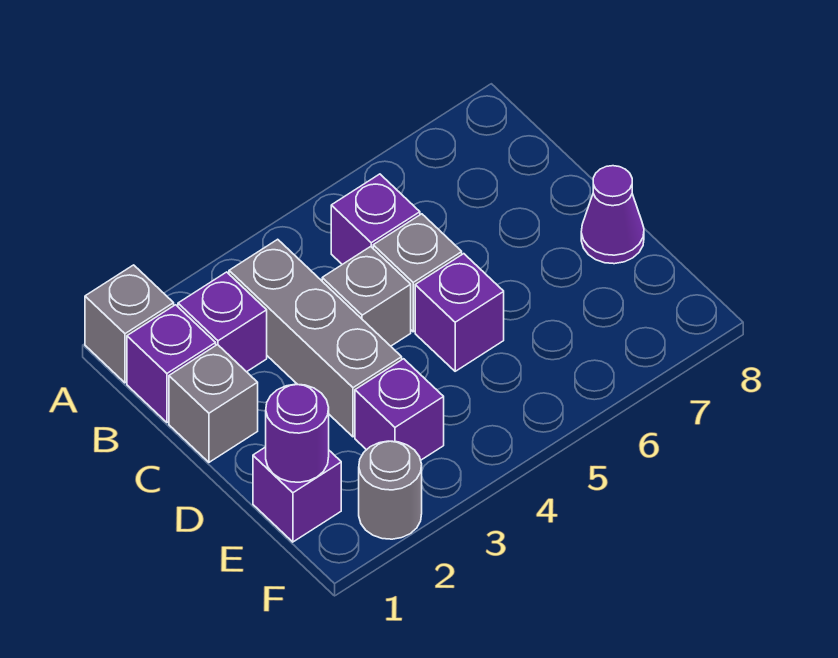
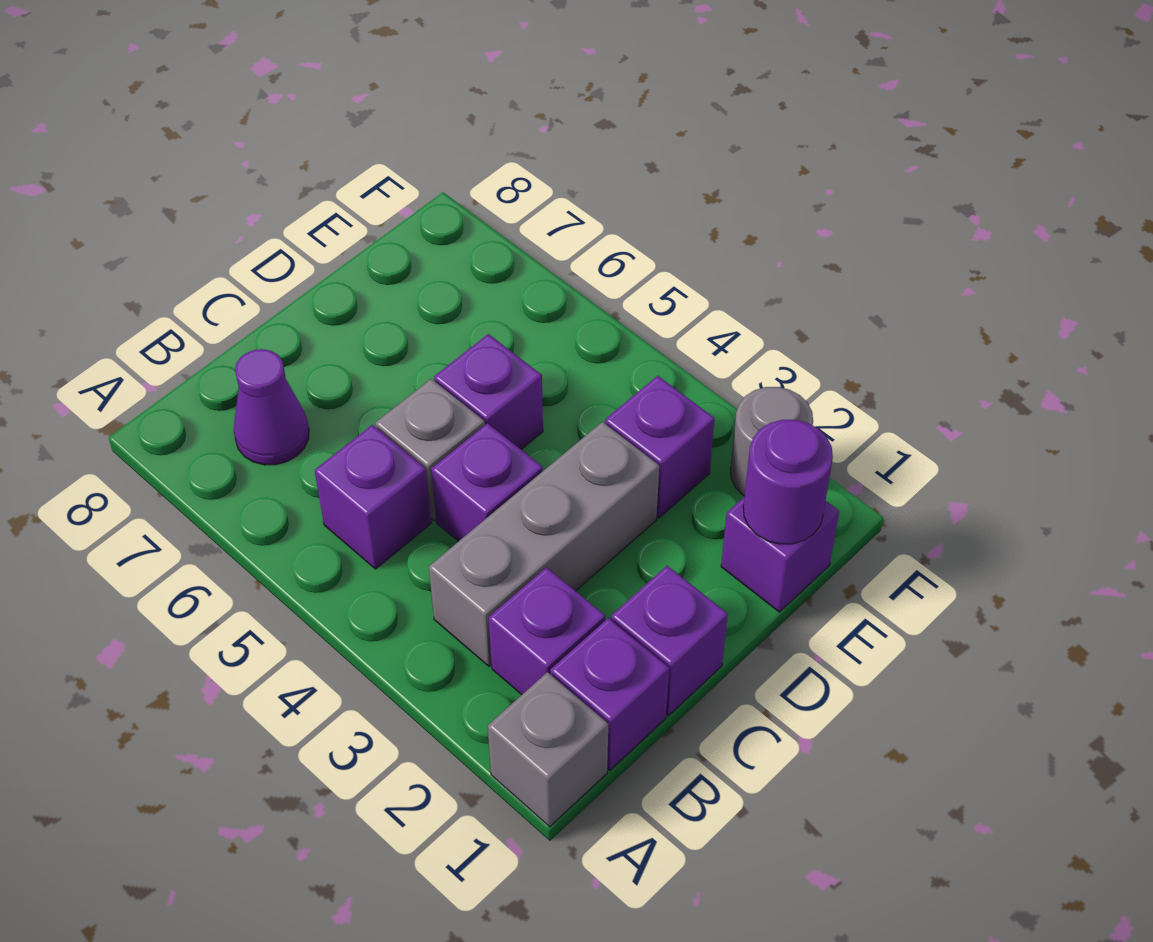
grey brick C1 level 1 -> purple brick C1 level 1
grey brick C4 level 1 -> purple brick C4 level 1
purple cone D8 level 1 -> purple cone B7 level 1

